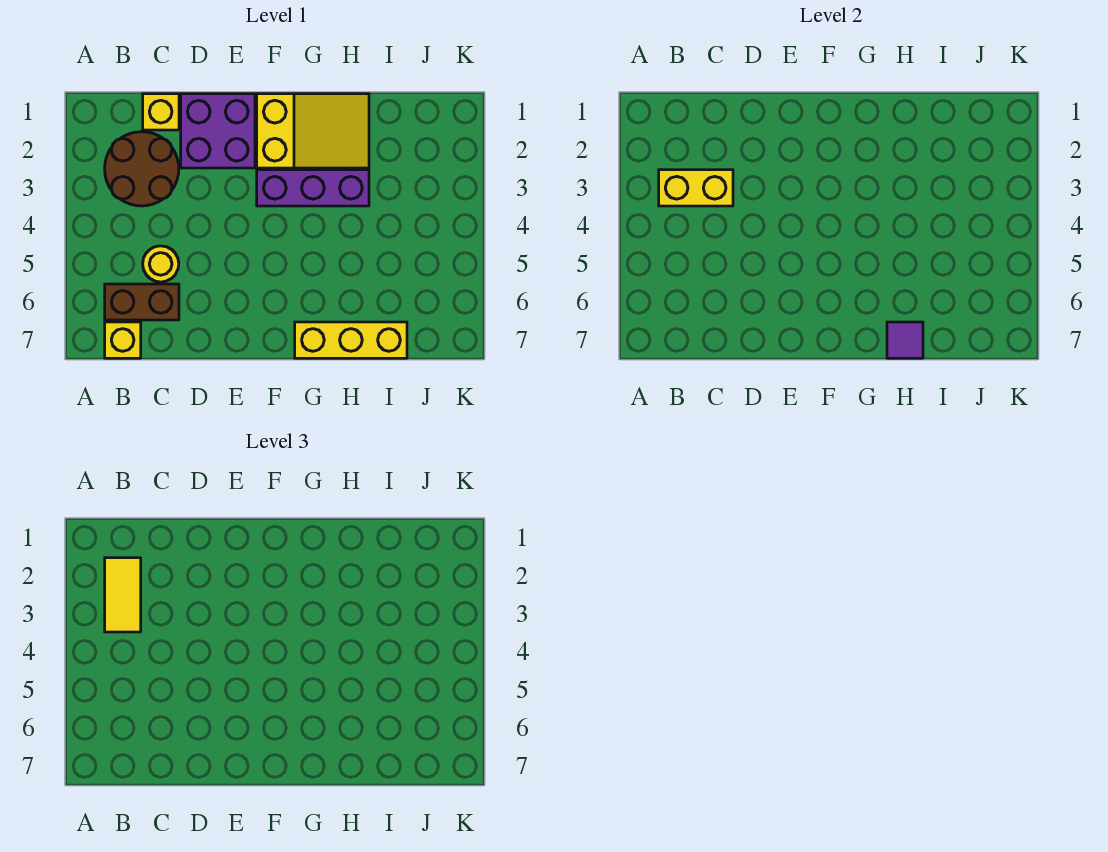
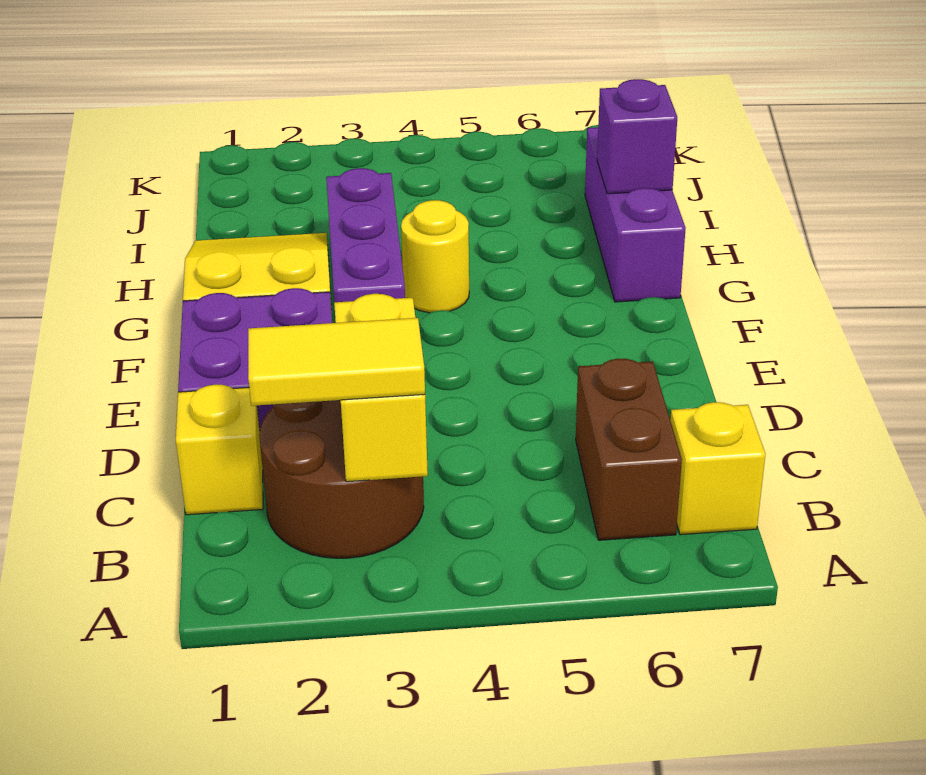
yellow round brick C5 level 1 -> yellow round brick G4 level 1
yellow brick G7:I7 level 1 -> purple brick G7:I7 level 1
purple tile H7 level 2 -> purple brick H7 level 2

